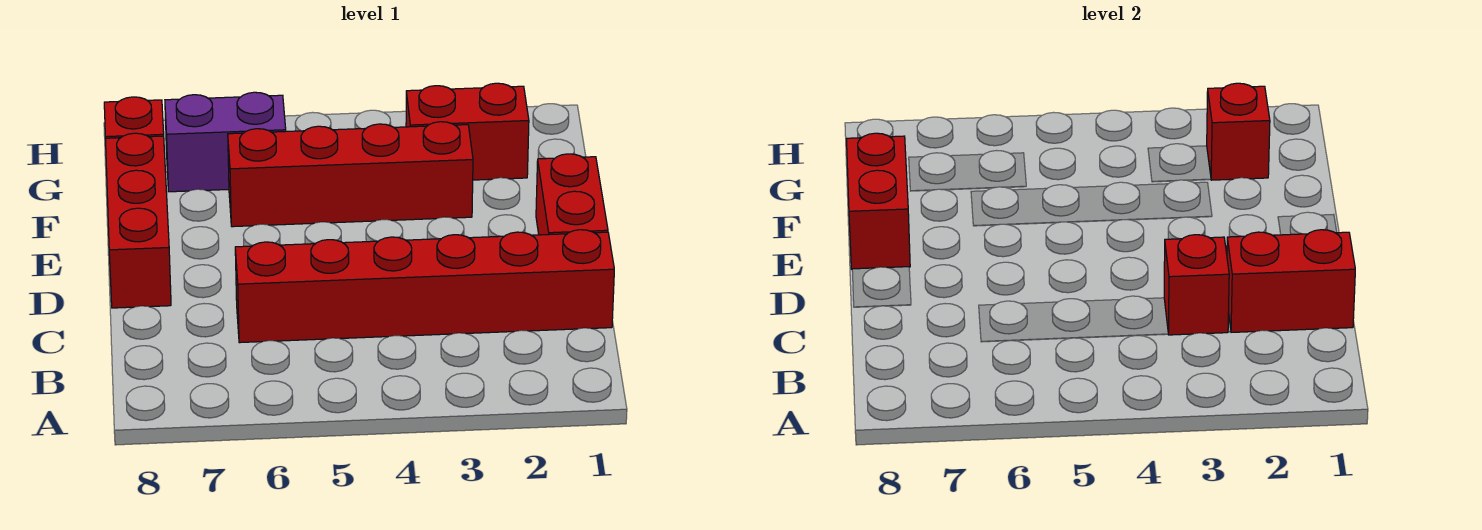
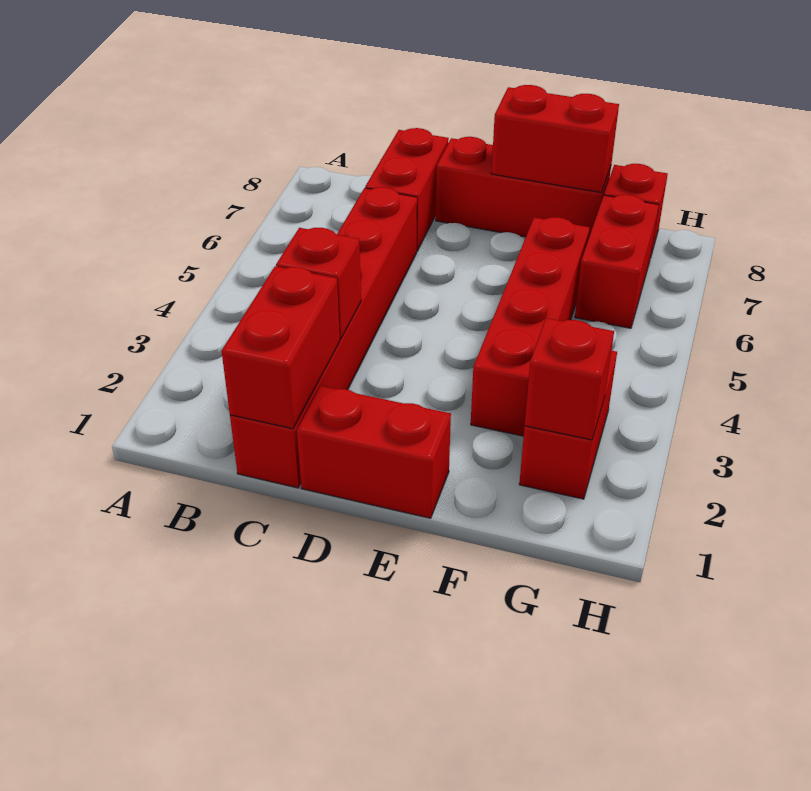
none -> red brick C7:C8 level 1
purple brick G6:G7 level 1 -> red brick G6:G7 level 1

